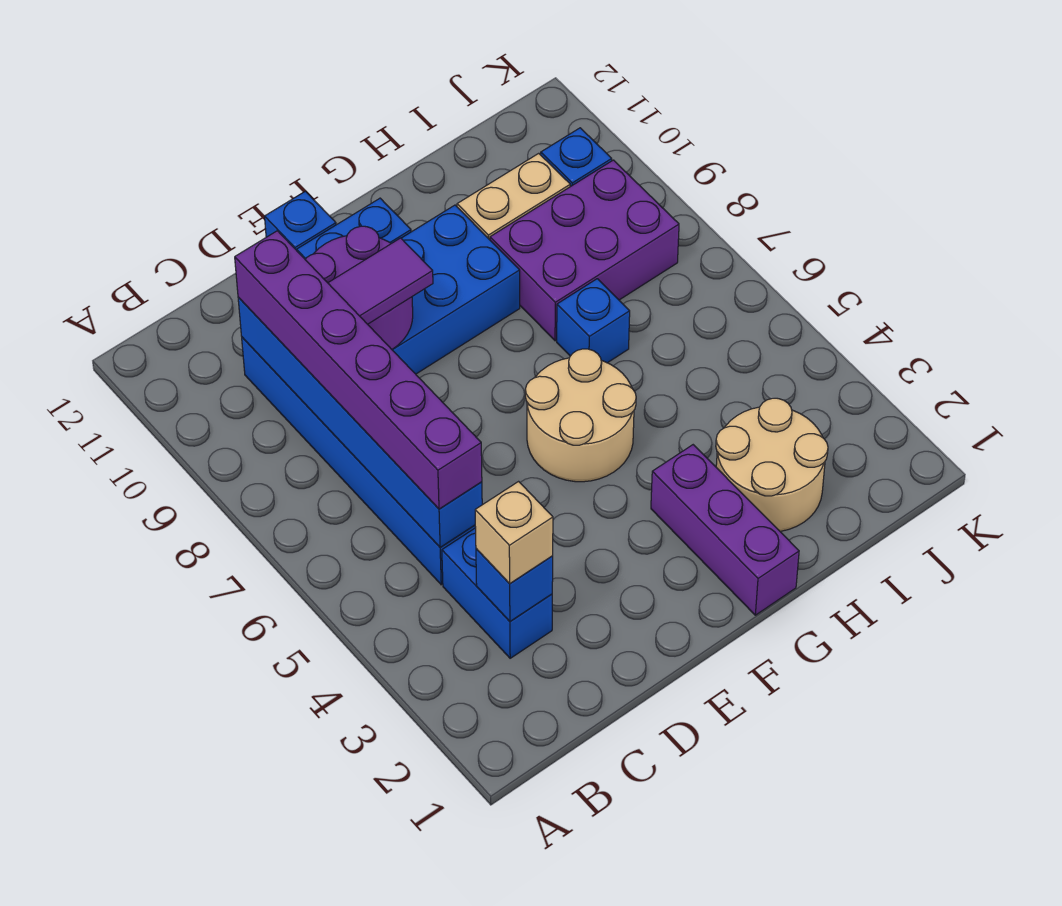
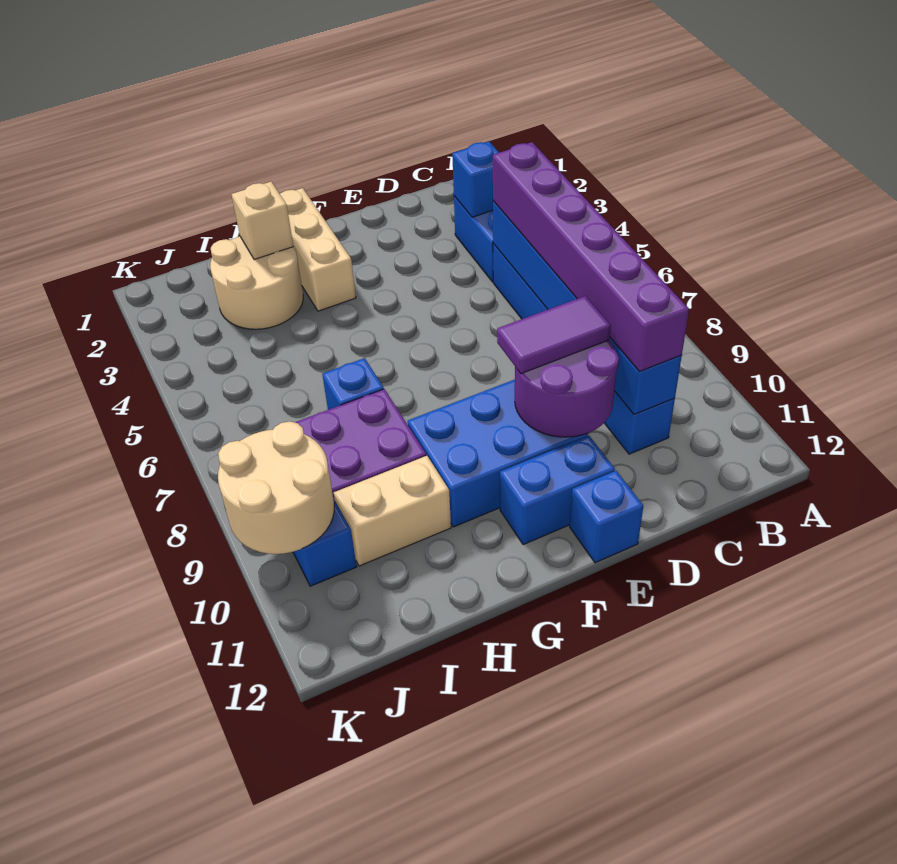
tan brick C3 level 3 -> tan brick H2 level 2
tan round brick F5:G6 level 1 -> tan round brick J9:K10 level 2
purple brick G1:G3 level 1 -> tan brick G1:G3 level 1

